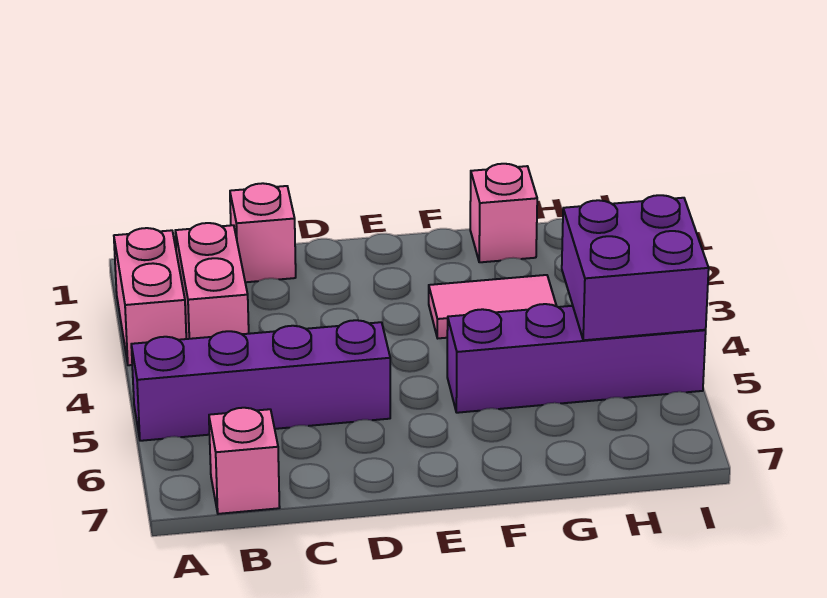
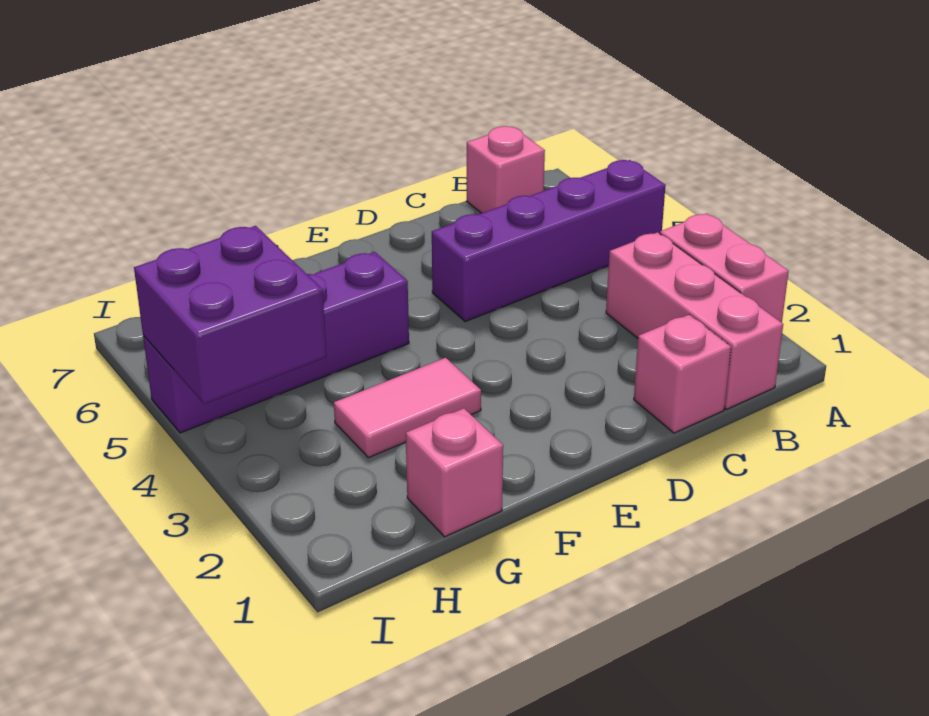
pink brick B2:B3 level 1 -> pink brick B1:B3 level 1

